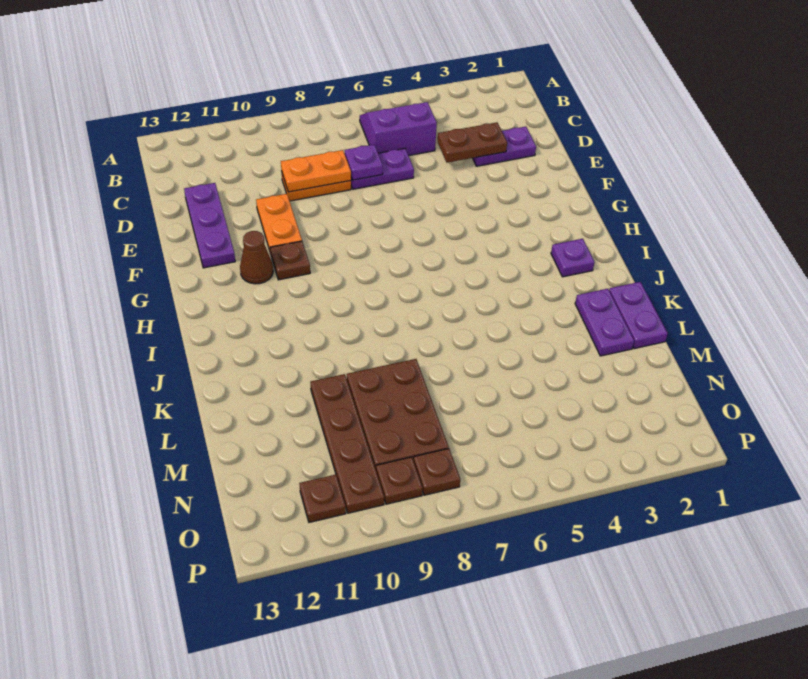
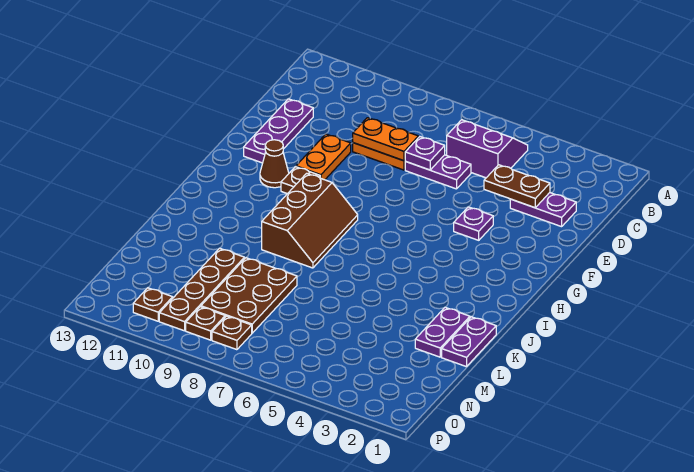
none -> brown slope H8:J9 level 1 top 9
purple plate I2 level 1 -> purple plate F4 level 1

